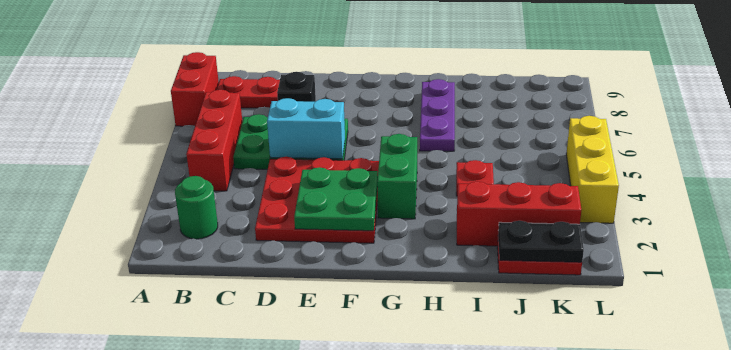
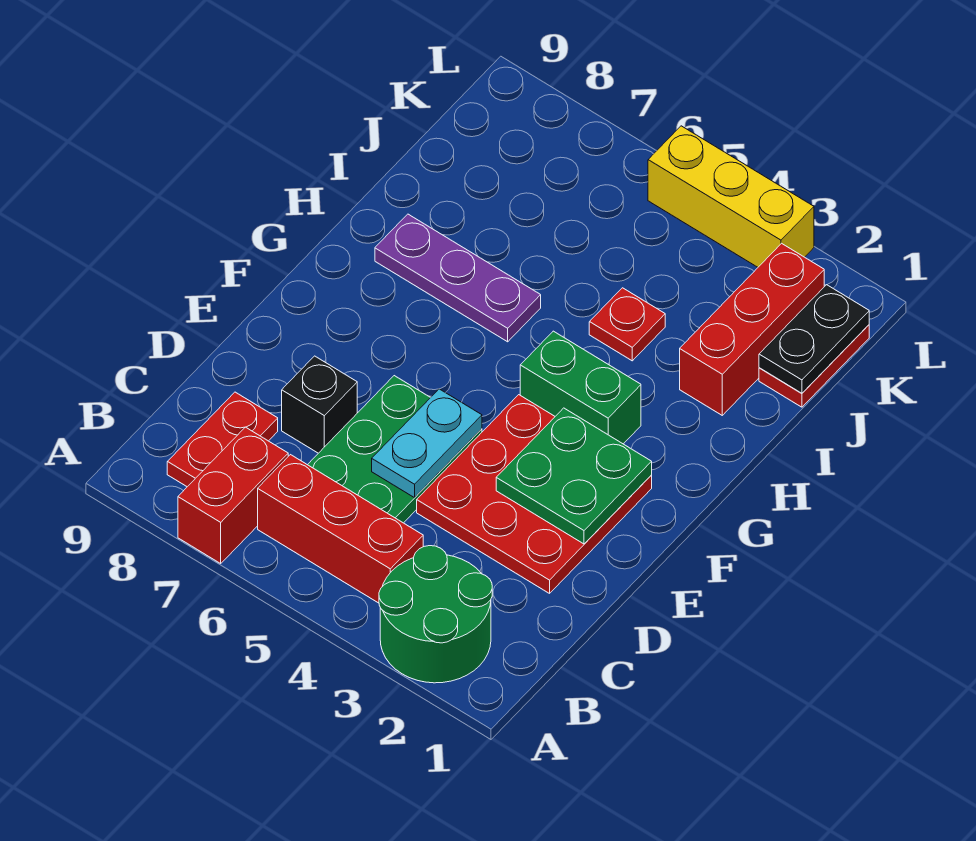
red brick A7:A8 level 1 -> red brick A7:B7 level 1
green round brick B2 level 1 -> green round brick A2:B3 level 1
cyan brick D5:E5 level 2 -> cyan plate D5:E5 level 2

